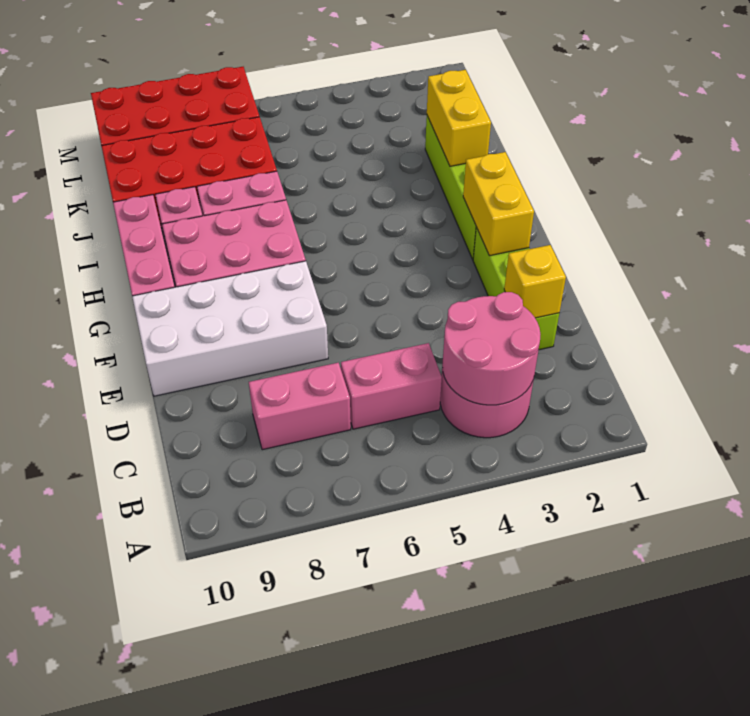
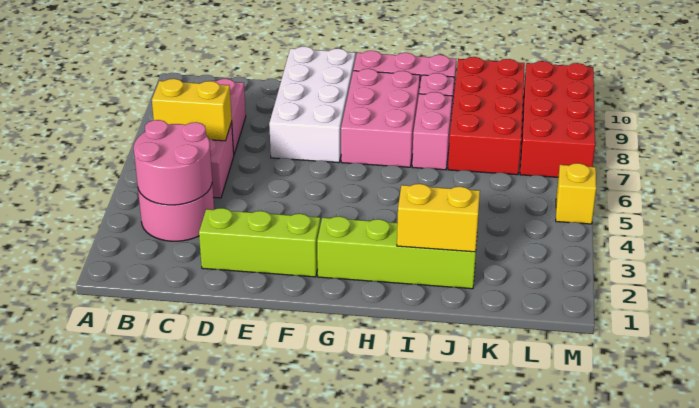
yellow brick D2 level 2 -> yellow brick M5 level 1
yellow brick F2:G2 level 2 -> yellow brick B6:C6 level 2

